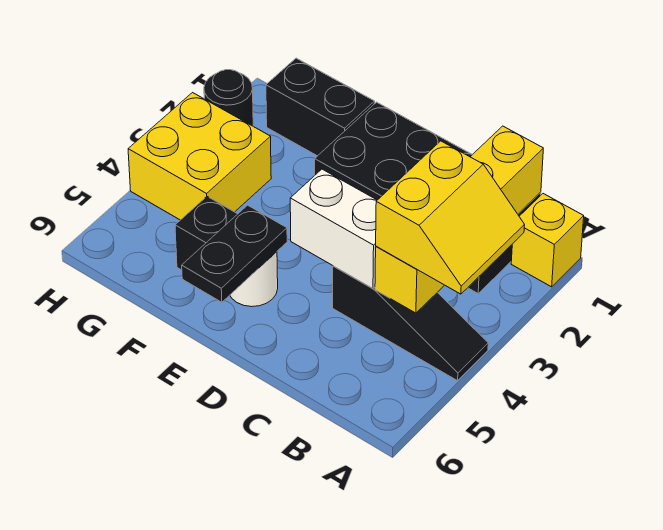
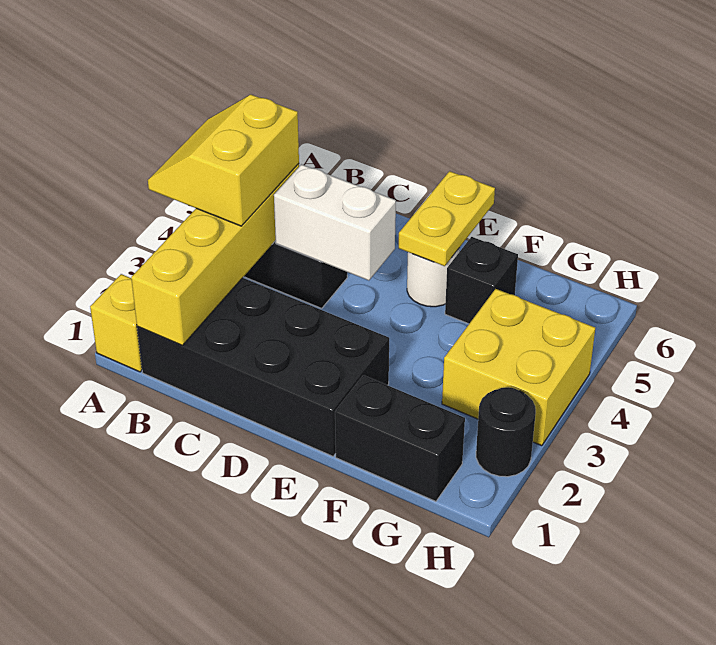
black plate E5:E6 level 2 -> yellow plate E5:E6 level 2

